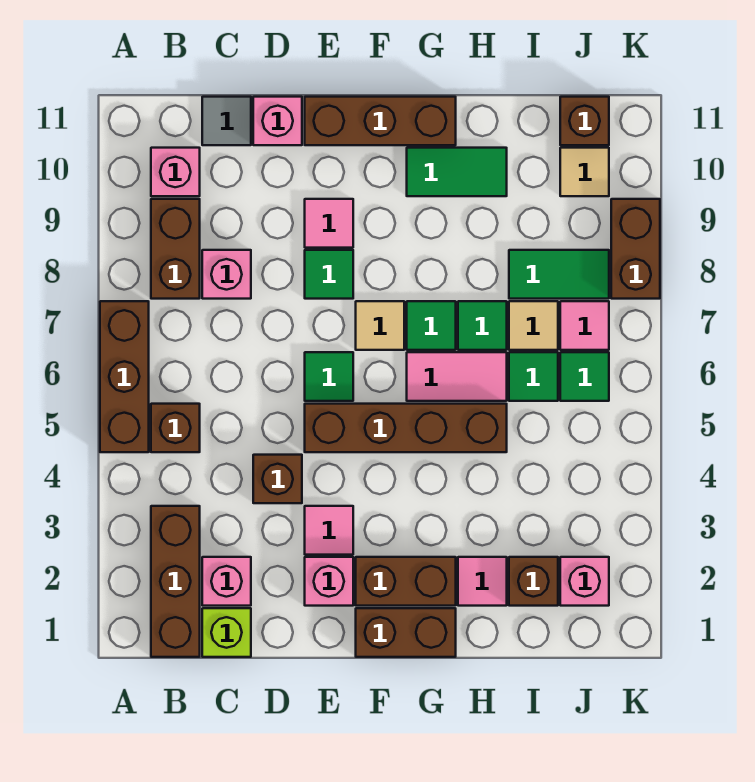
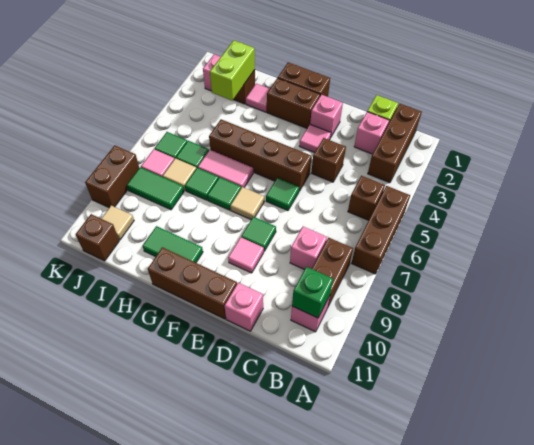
none -> green brick B10 level 2
grey tile C11 level 1 -> none
none -> lime brick I2:I3 level 2

